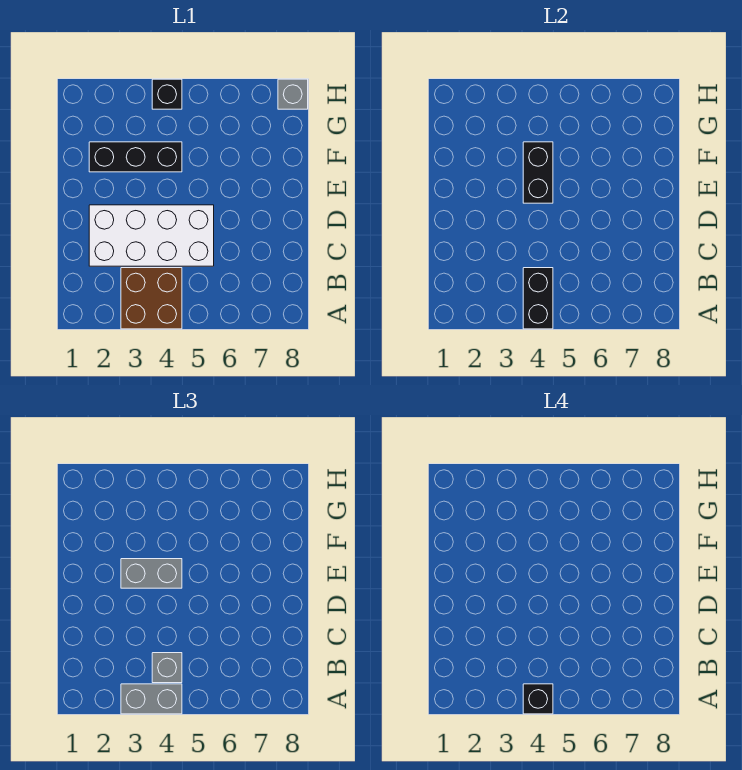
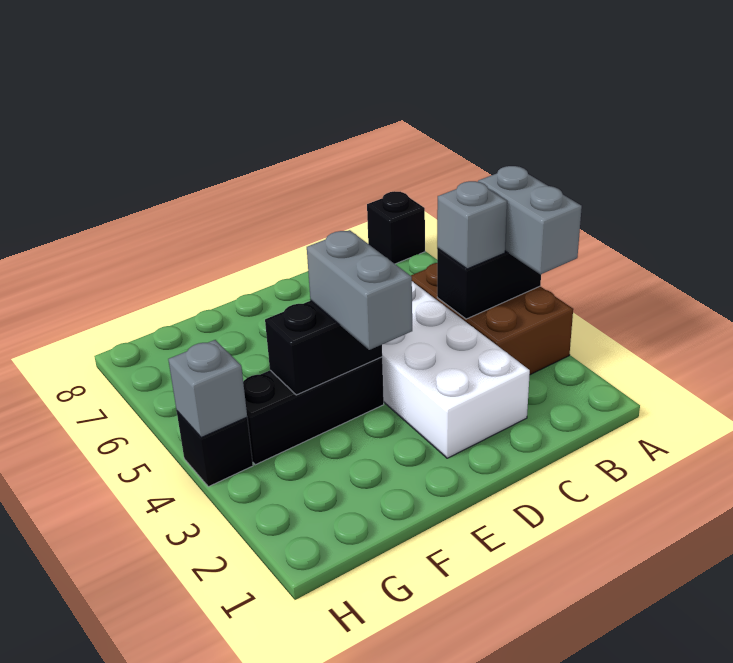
brown brick A3:B4 level 1 -> brown brick A3:B5 level 1
black brick A4 level 4 -> black brick A8 level 1
black brick F2:F4 level 1 -> black brick E4:G4 level 1
grey brick H8 level 1 -> grey brick H4 level 2

